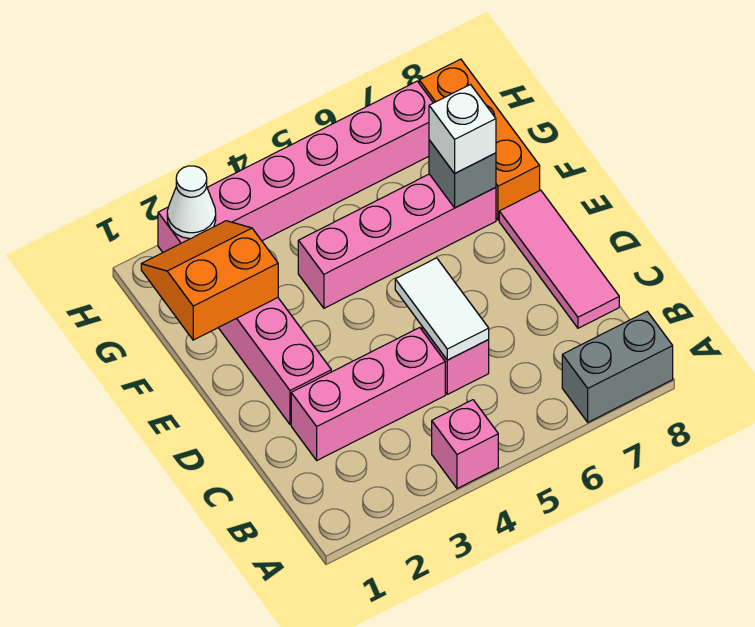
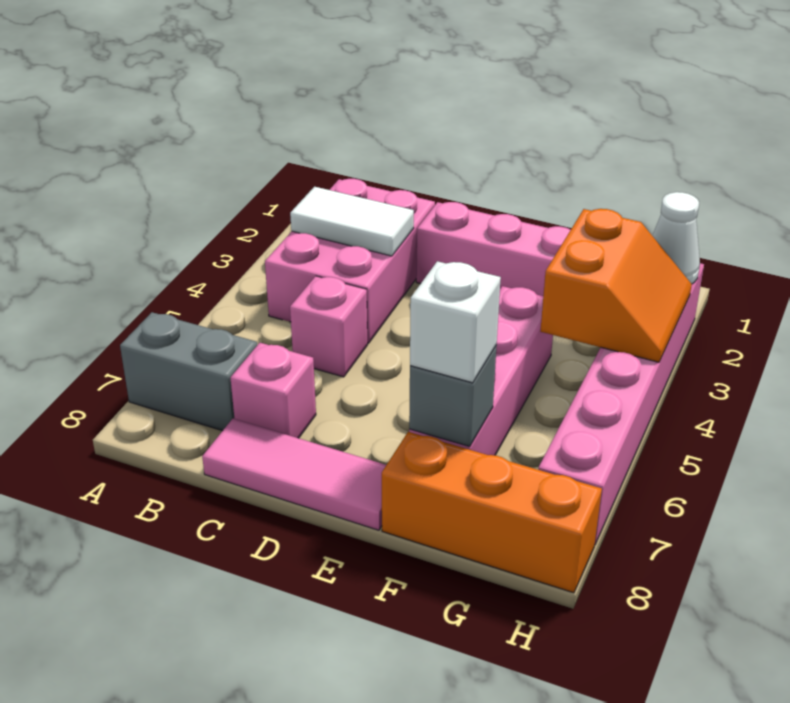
pink brick A4 level 1 -> pink brick C7 level 1
grey brick A7:A8 level 1 -> grey brick A7:B7 level 1
pink brick C2:C4 level 1 -> pink brick B2:C4 level 1
white tile C5:D5 level 2 -> white tile B3:C3 level 2
orange slope F1:G2 level 2 top F -> orange slope G3:H4 level 2 top G

